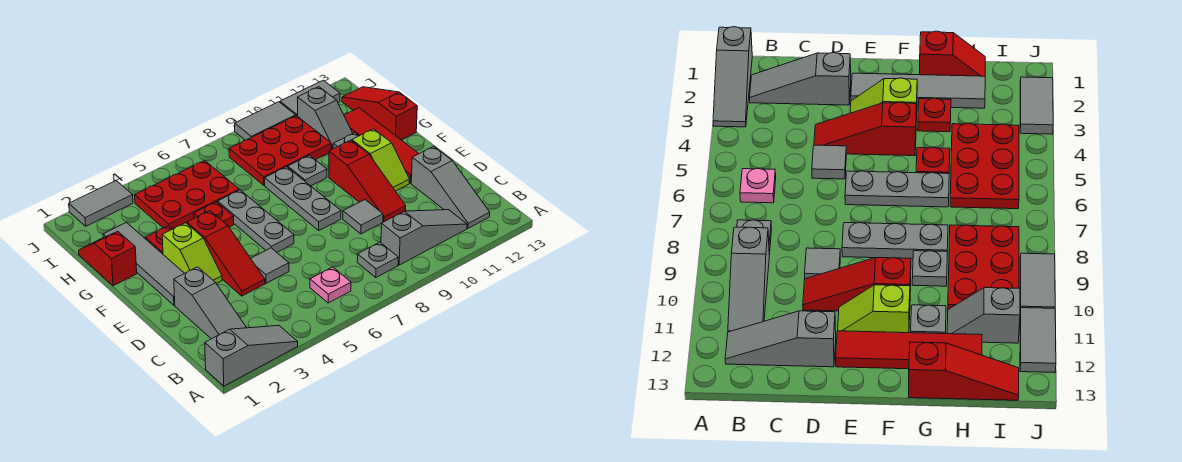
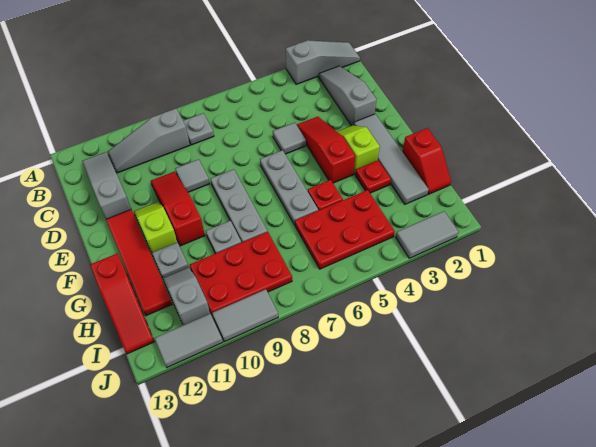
grey slope A1:A3 level 1 top 1 -> grey slope A1:A3 level 1 top 3
pink plate B6 level 1 -> none

